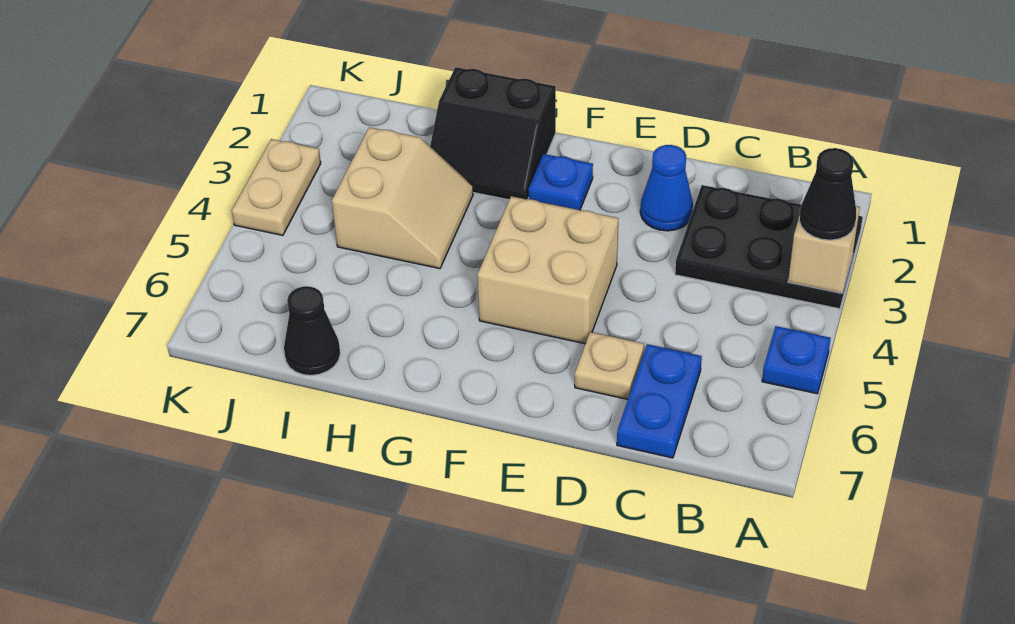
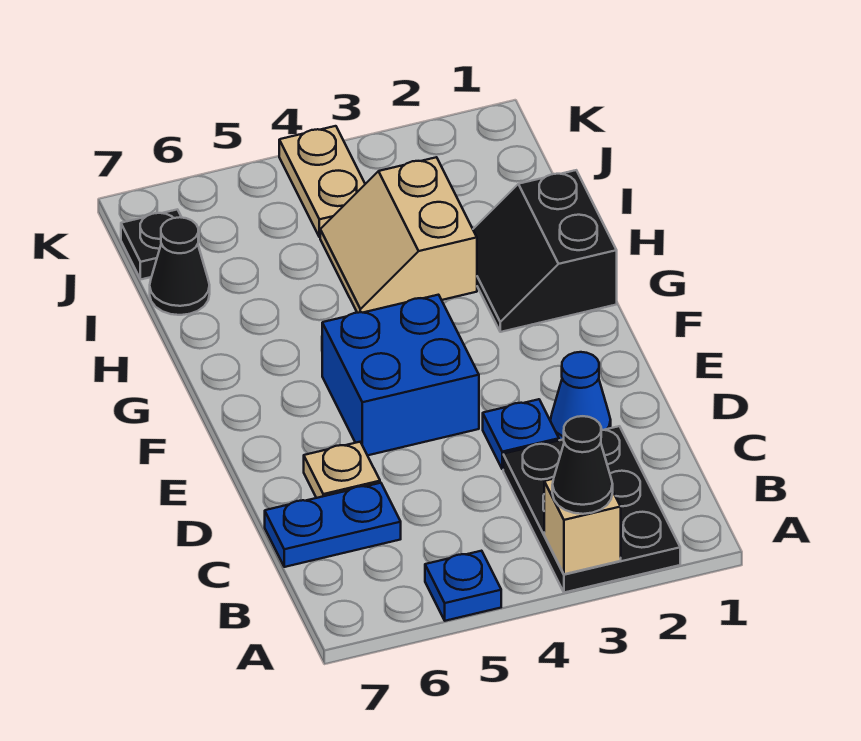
tan brick E4:F5 level 1 -> blue brick E4:F5 level 1
blue plate F2 level 1 -> blue plate D3 level 1
tan slope H3:I4 level 1 top I -> tan slope H3:I4 level 1 top 3
none -> black plate J7 level 1
tan plate K3:K4 level 1 -> tan plate J4:K4 level 1

